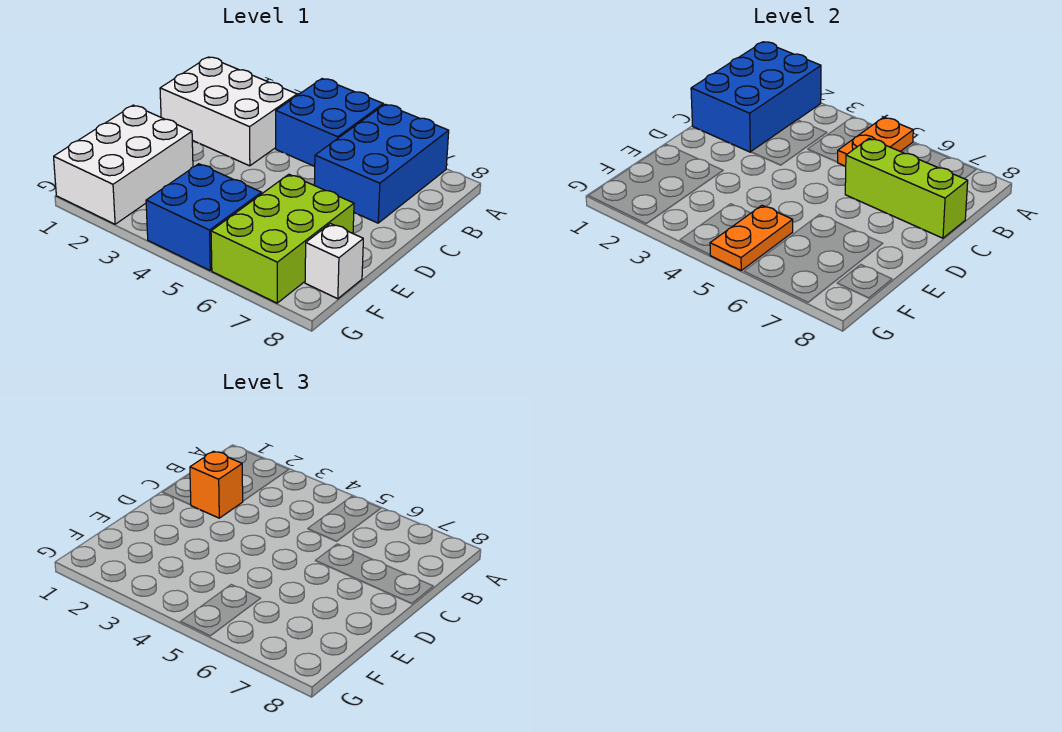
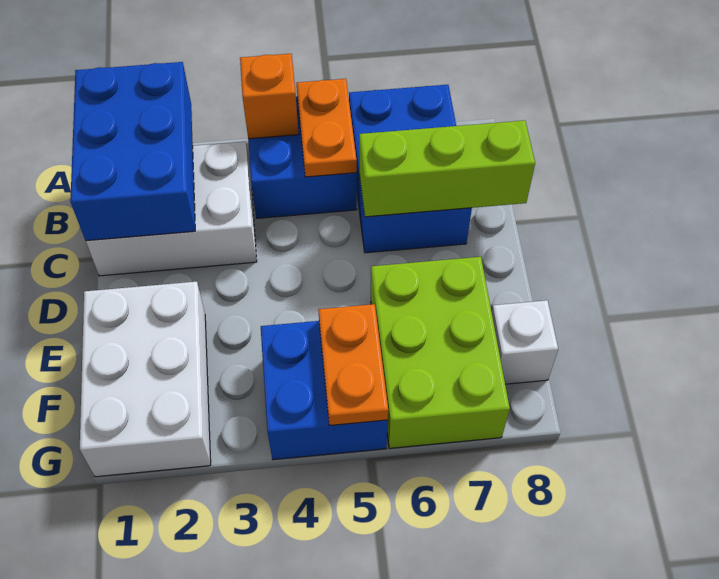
orange brick C2 level 3 -> orange brick A4 level 2

